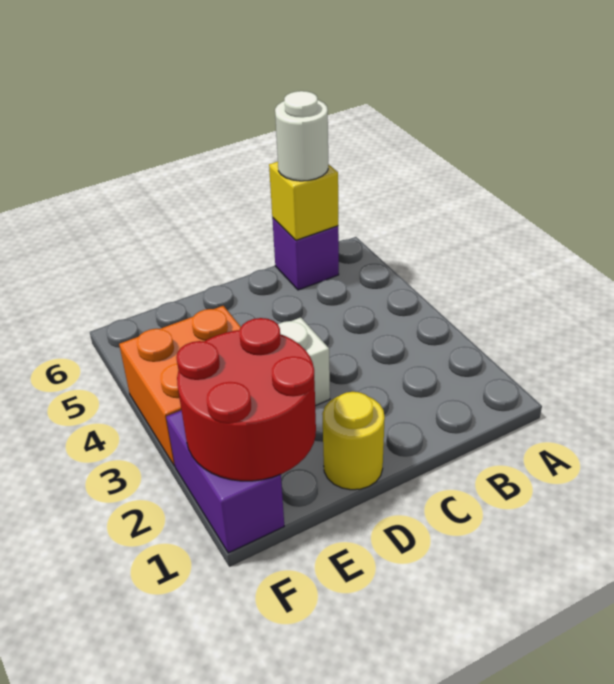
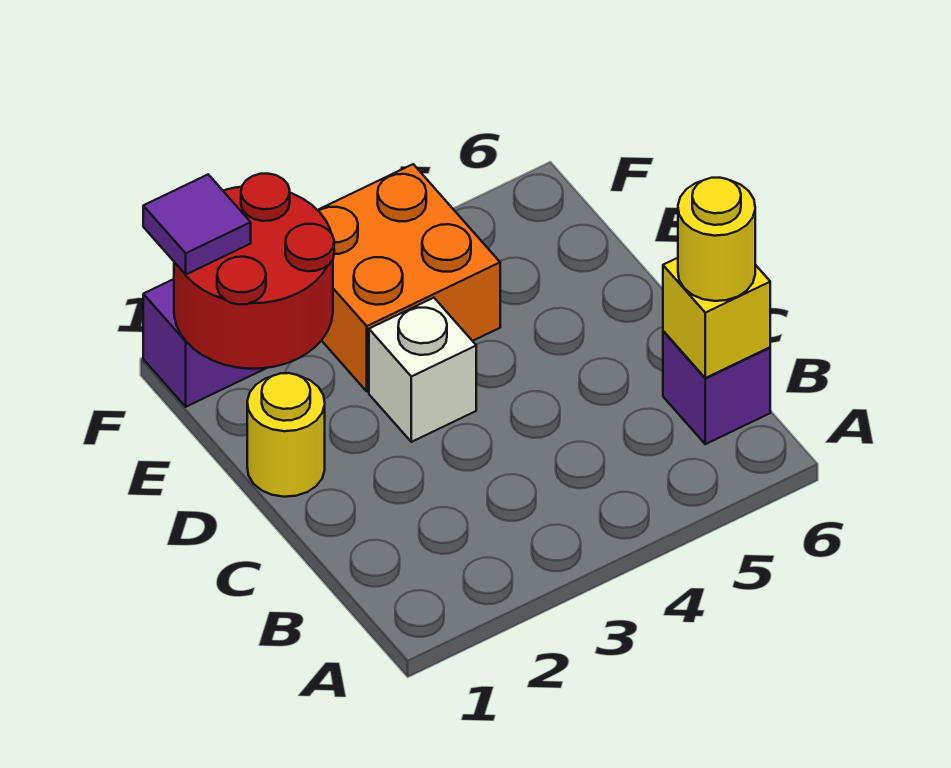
white round brick B6 level 3 -> yellow round brick B6 level 3
none -> purple tile F1 level 3

